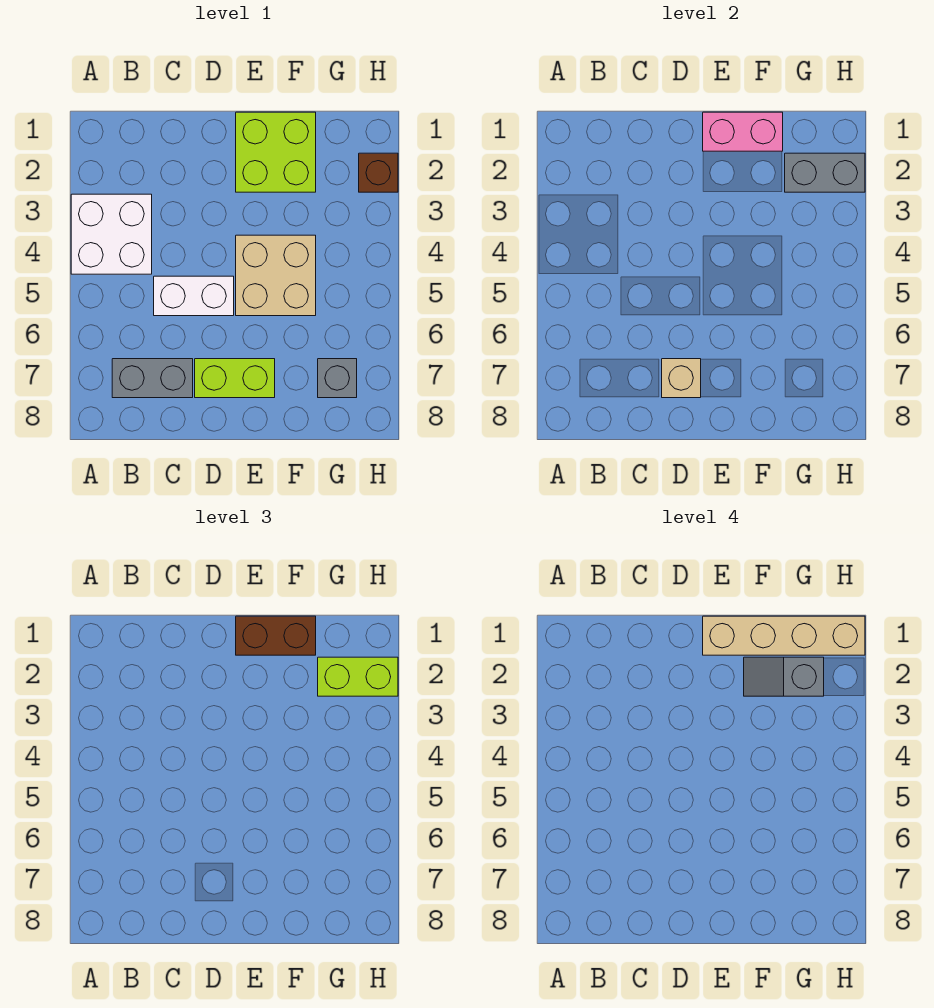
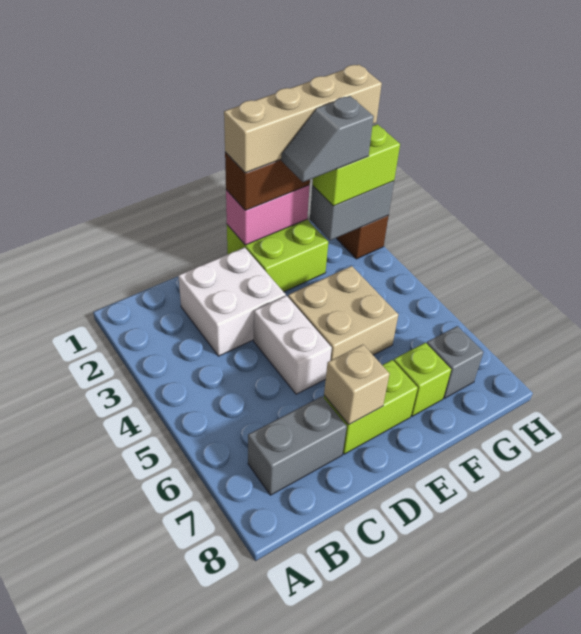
white brick A3:B4 level 1 -> white brick C2:D3 level 1
white brick C5:D5 level 1 -> white brick D4:D5 level 1
none -> lime brick F7 level 1

